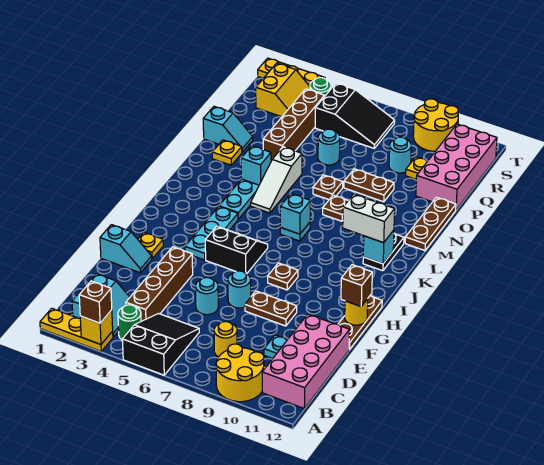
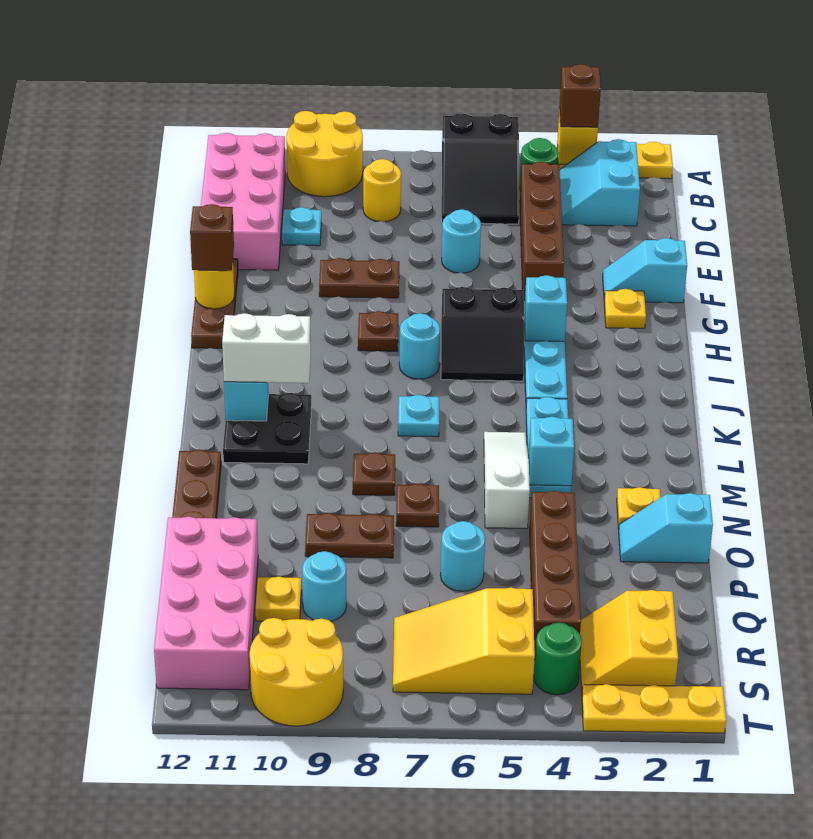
cyan round brick F7 level 1 -> cyan round brick I7 level 1
cyan brick K7 level 2 -> cyan brick H4 level 2
black plate K11:L11 level 1 -> black plate K10:L11 level 1
black slope R5:S7 level 1 top 5 -> yellow slope R5:S7 level 1 top 5

